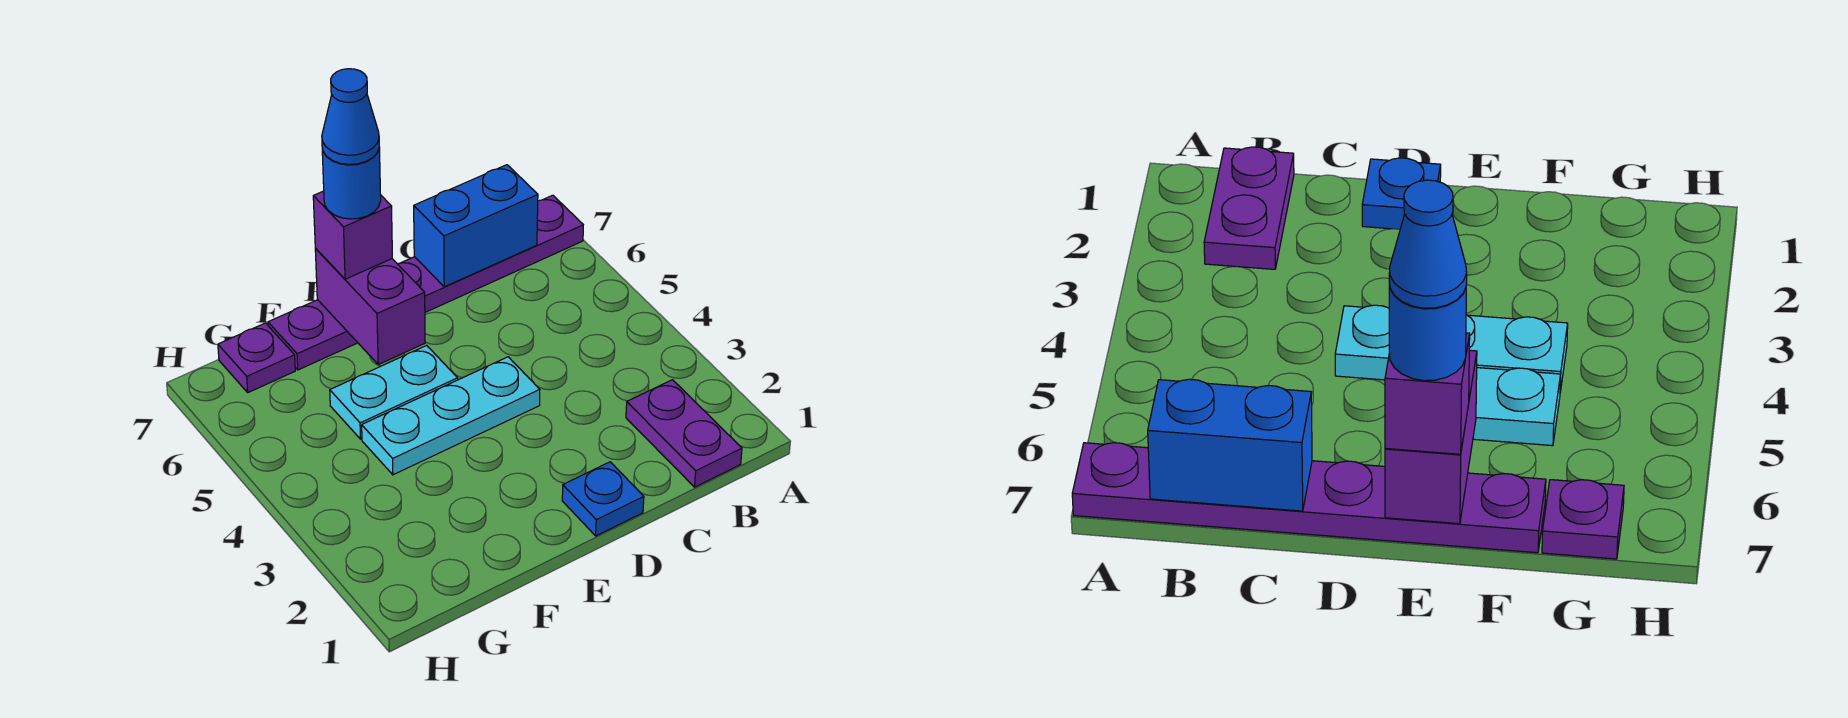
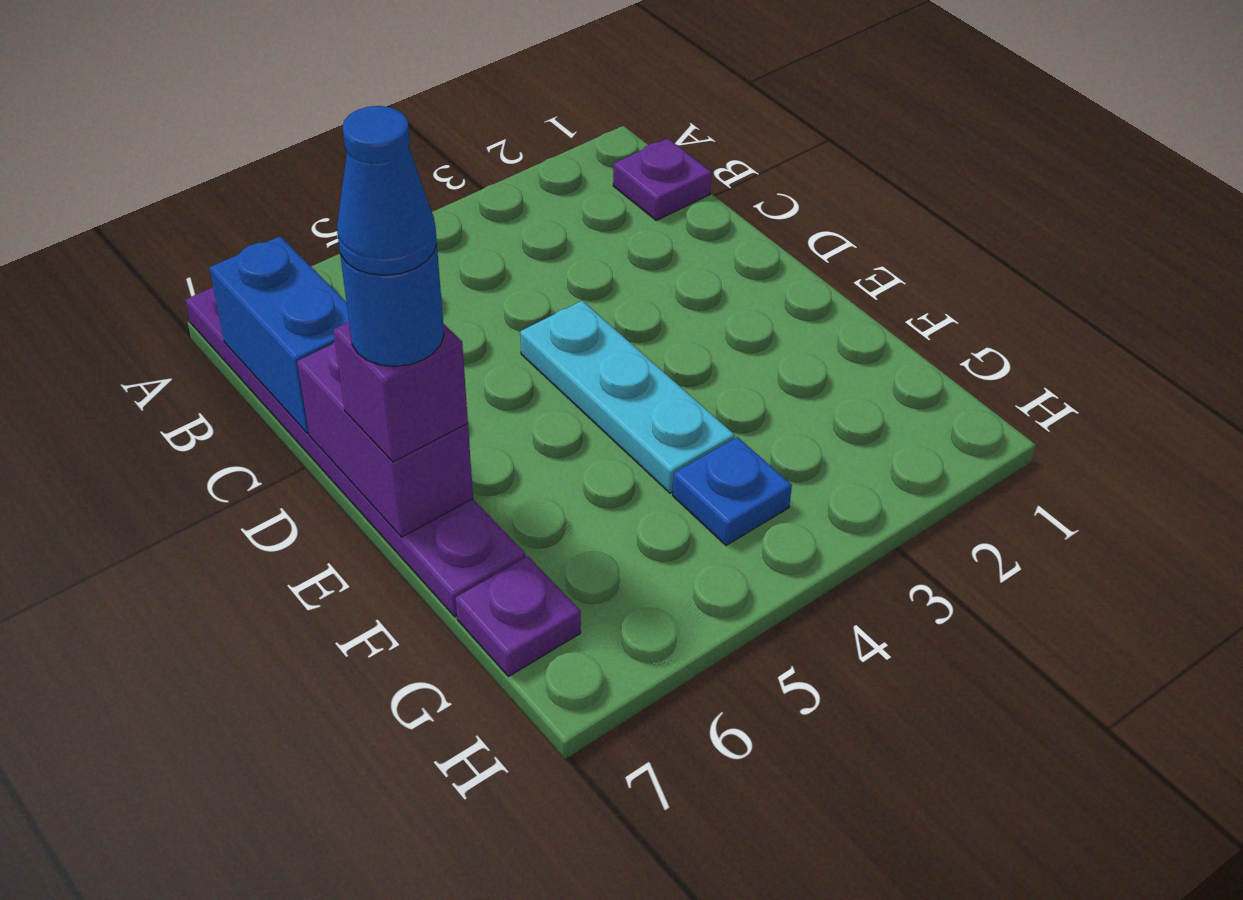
purple plate B1:B2 level 1 -> purple plate B1 level 1
blue plate D1 level 1 -> blue plate G4 level 1
cyan plate E5:F5 level 1 -> none
purple brick E6:E7 level 2 -> purple brick D7:E7 level 2

